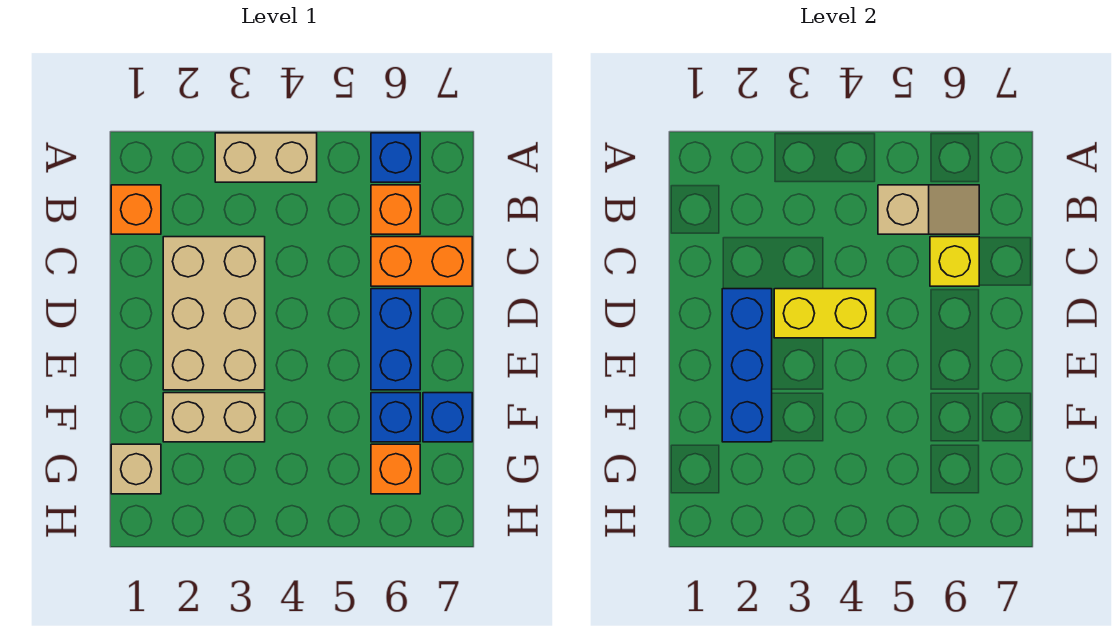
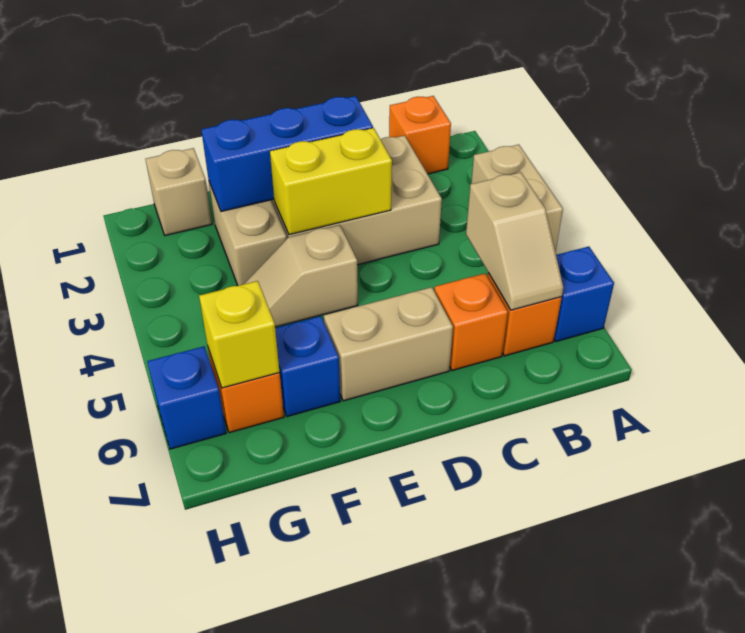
orange brick C6:C7 level 1 -> orange brick C6 level 1
yellow brick C6 level 2 -> yellow brick G6 level 2
yellow brick D3:D4 level 2 -> yellow brick D3:E3 level 2
blue brick D6:E6 level 1 -> tan brick D6:E6 level 1
none -> tan slope E4:F4 level 1 top E
blue brick F7 level 1 -> blue brick H6 level 1

